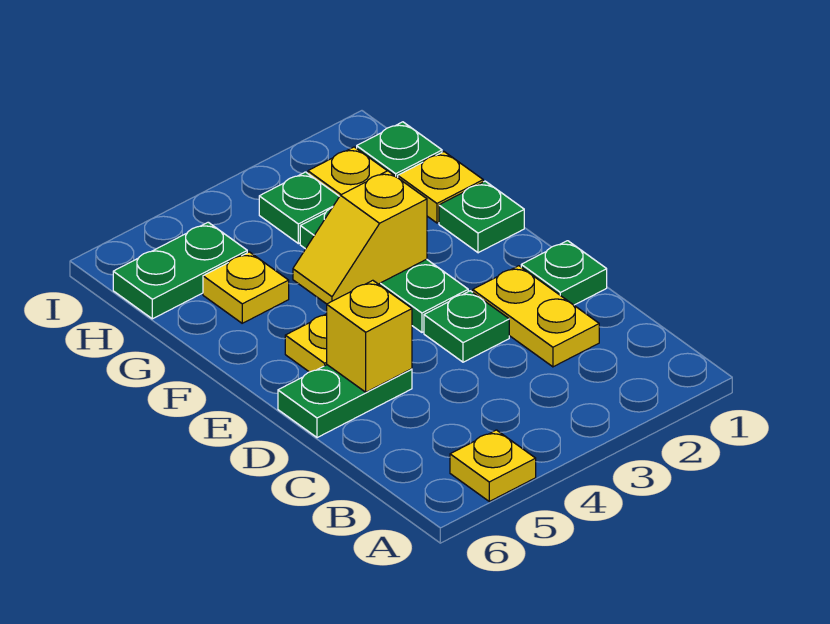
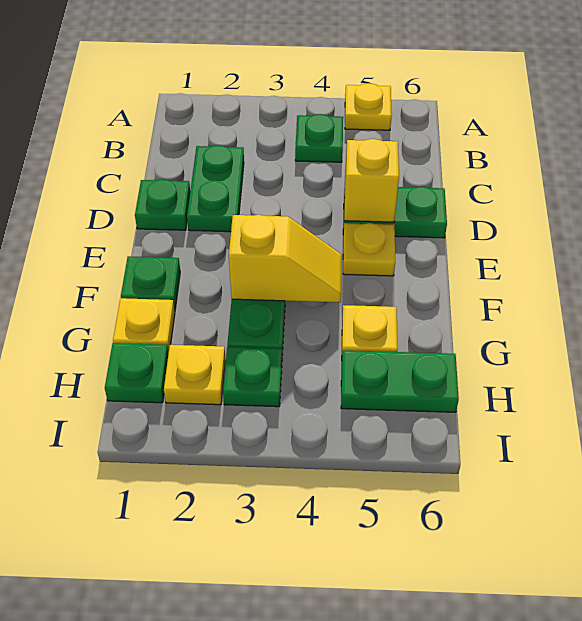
yellow plate C2:D2 level 1 -> green plate C2:D2 level 1
green plate D3 level 1 -> green plate B4 level 1

